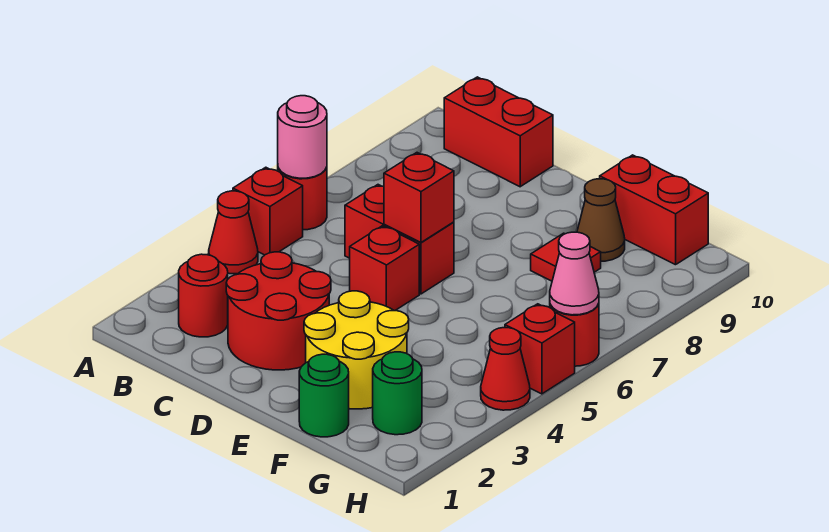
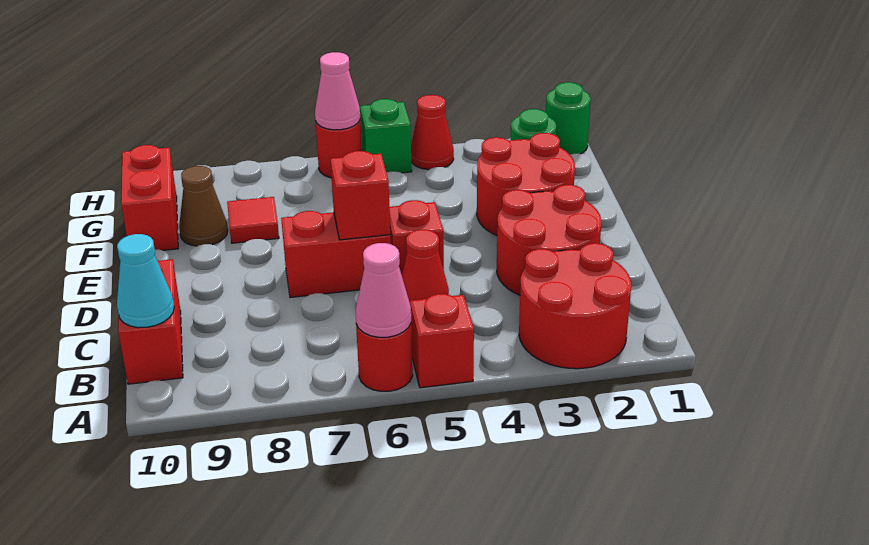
red cone A4 level 1 -> red cone C5 level 1
pink round brick A6 level 2 -> pink cone A6 level 2
red round brick B2 level 1 -> red round brick A2:B3 level 1
none -> cyan cone B10 level 2
red brick C6:D6 level 1 -> red brick D6:D7 level 1
yellow round brick E2:F3 level 1 -> red round brick E2:F3 level 1
green round brick F1 level 1 -> green round brick H1 level 1
red brick H5 level 1 -> green brick H5 level 1

